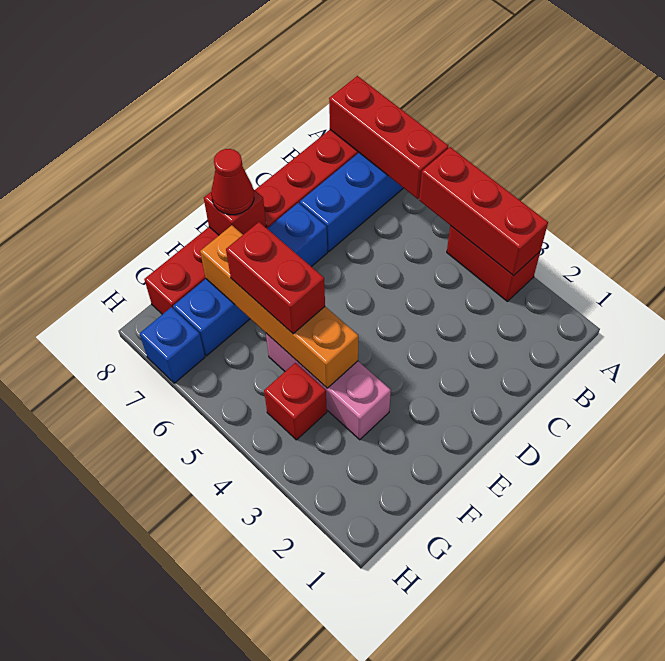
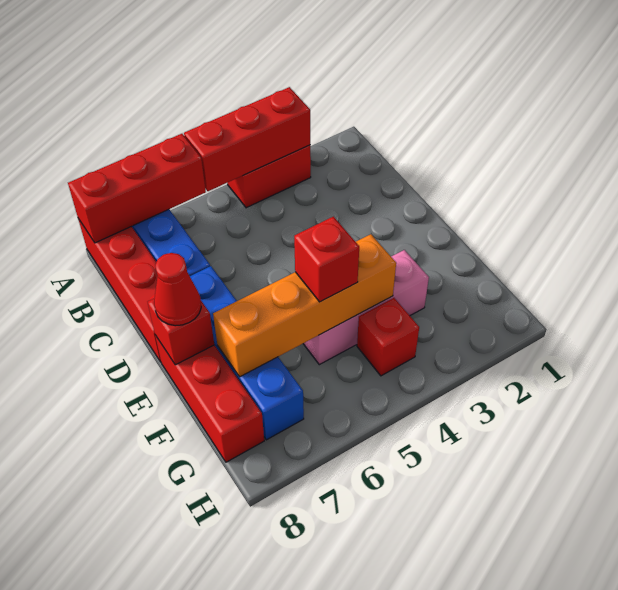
red brick F5:F6 level 3 -> red brick F5 level 3
blue brick H7 level 1 -> none

